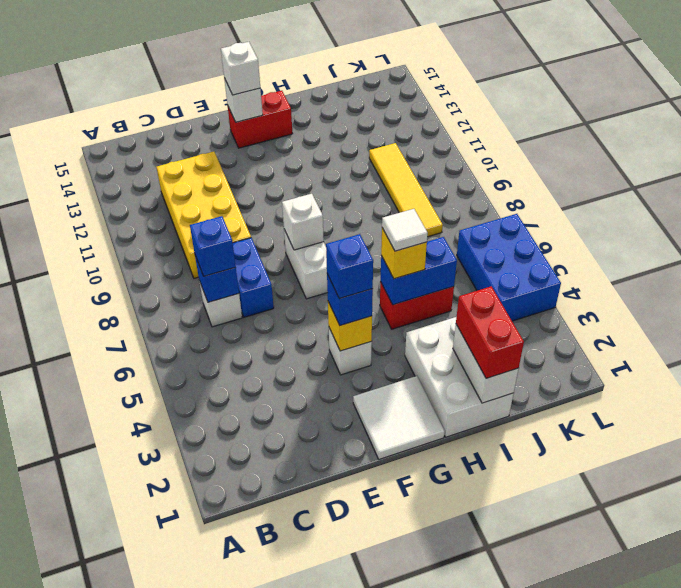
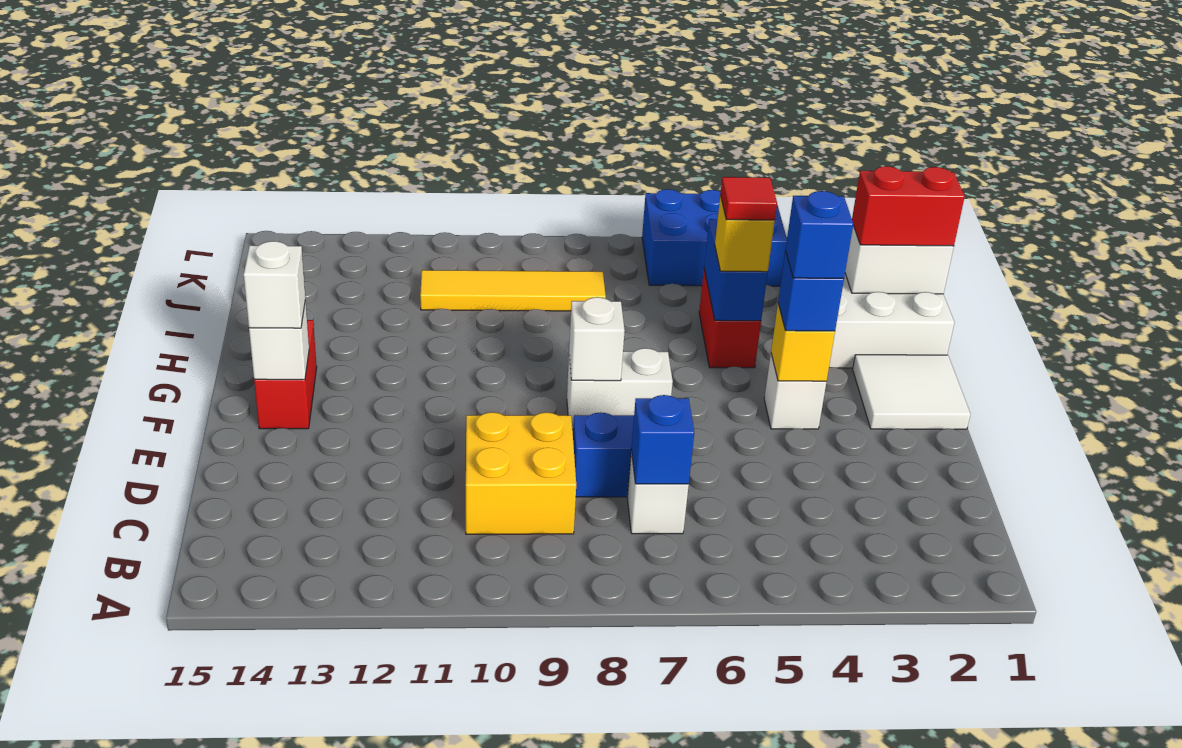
blue brick C7 level 3 -> none
yellow brick C9:D12 level 1 -> yellow brick C9:D10 level 1
white tile H5 level 4 -> red tile H5 level 4

